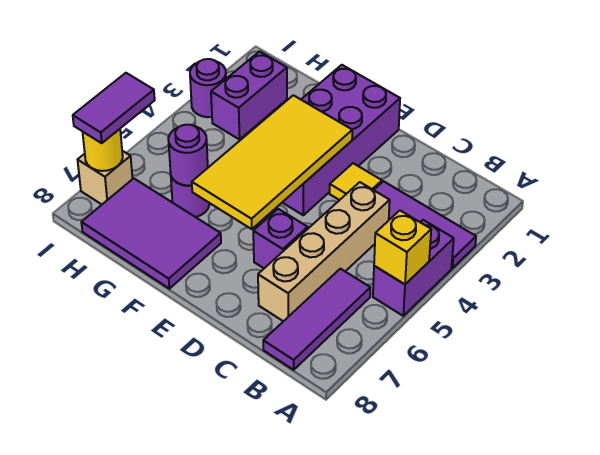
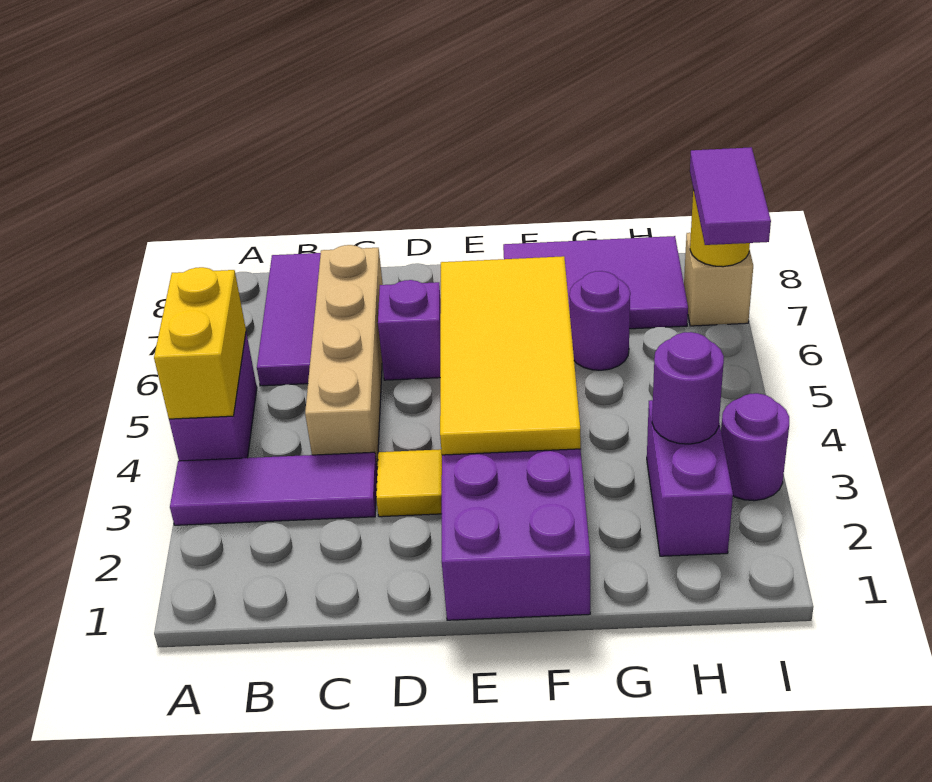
yellow brick A5 level 2 -> yellow brick A4:A5 level 2
purple round brick G6 level 2 -> purple round brick H3 level 2

